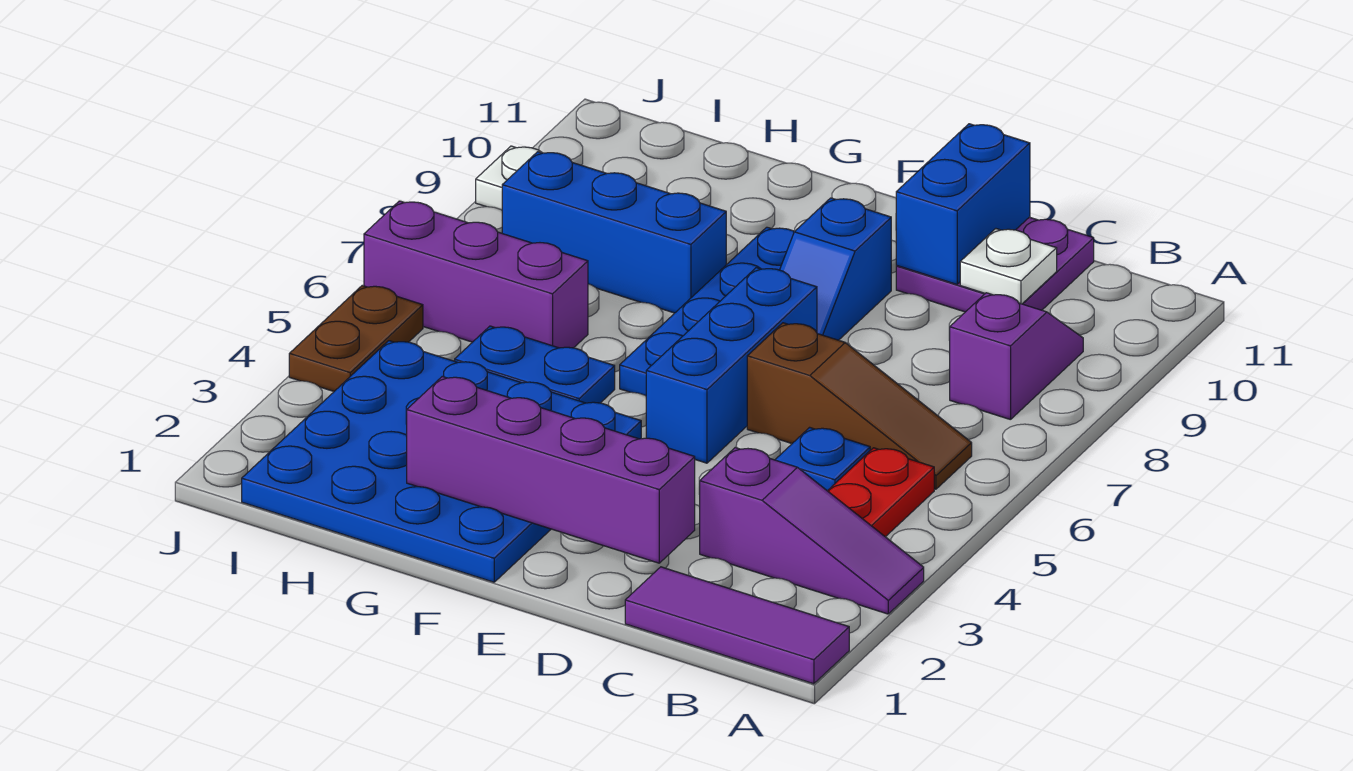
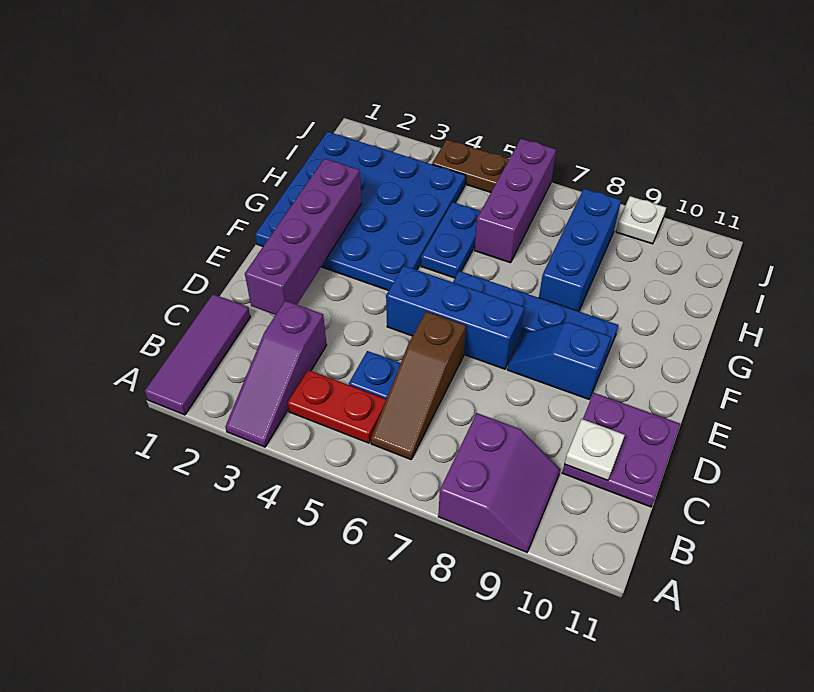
purple slope B8:B9 level 1 top 8 -> purple slope A8:B9 level 1 top 8
blue brick D10:D11 level 2 -> none

